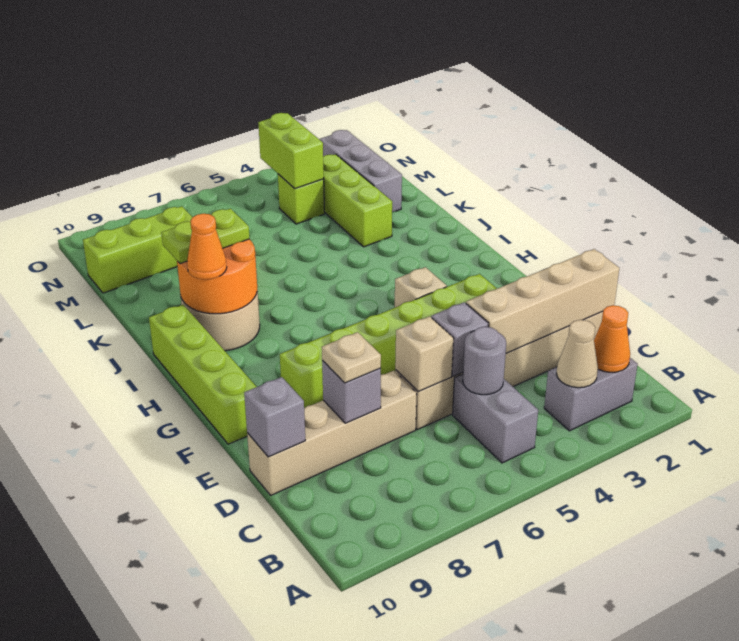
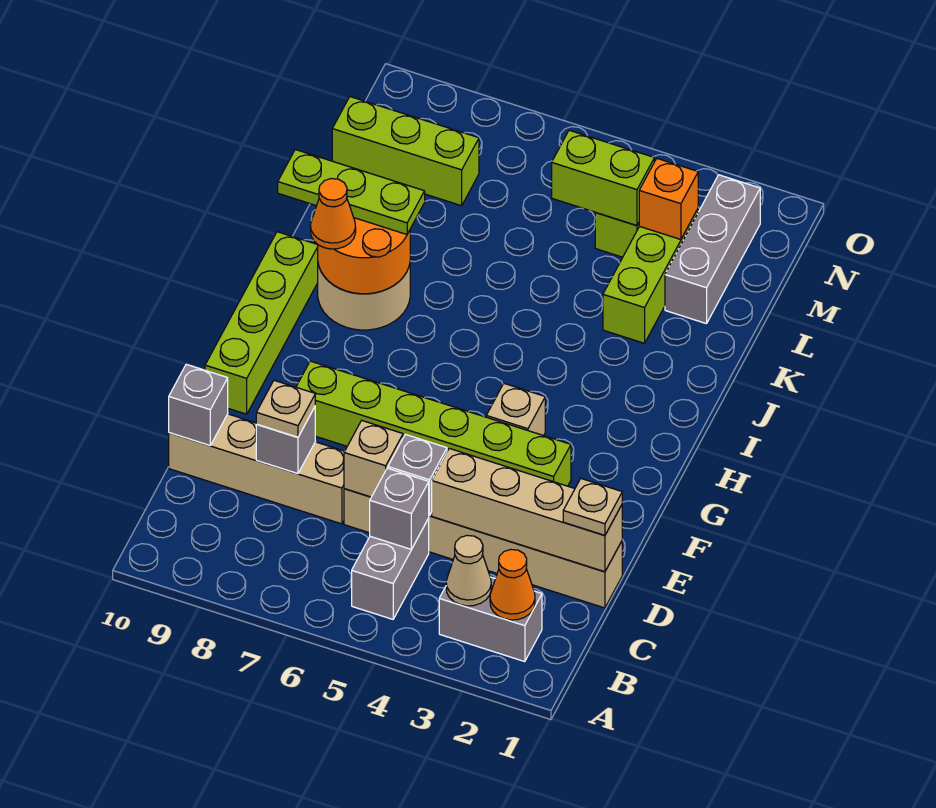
grey round brick C5 level 2 -> grey brick C5 level 2
none -> tan plate D1 level 3
lime plate J8:J9 level 3 -> lime plate J8:J10 level 3
none -> orange brick M3 level 2
lime brick M4:N4 level 2 -> lime brick M4:M5 level 2

